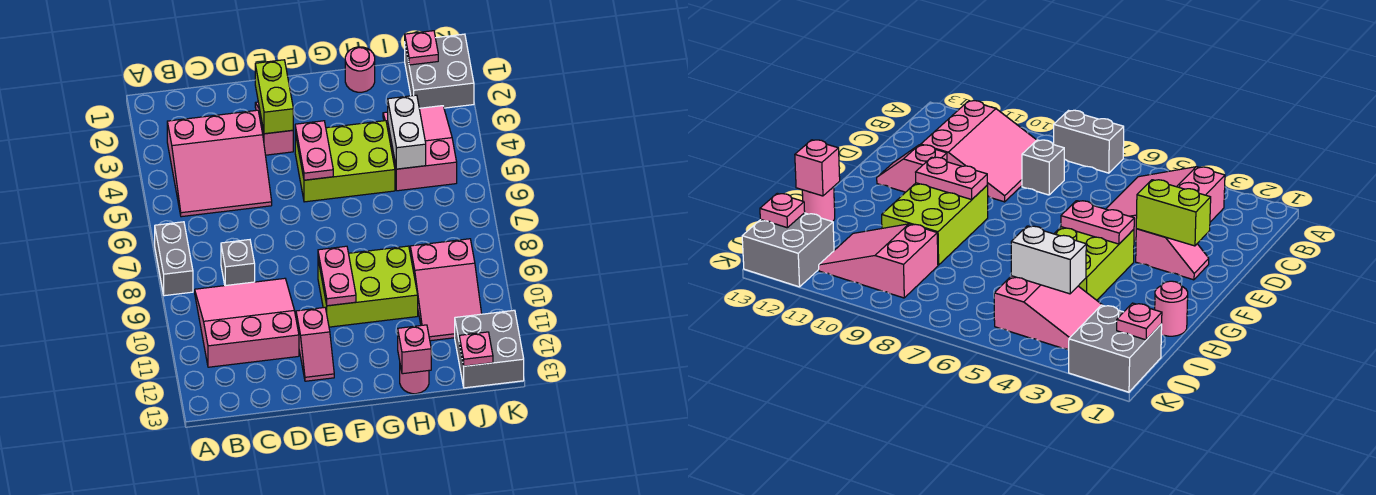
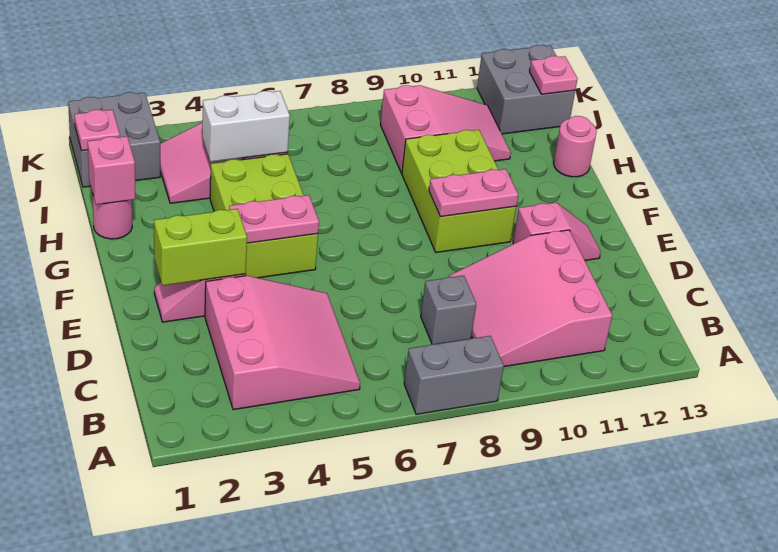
pink brick H13 level 2 -> pink brick H1 level 2

